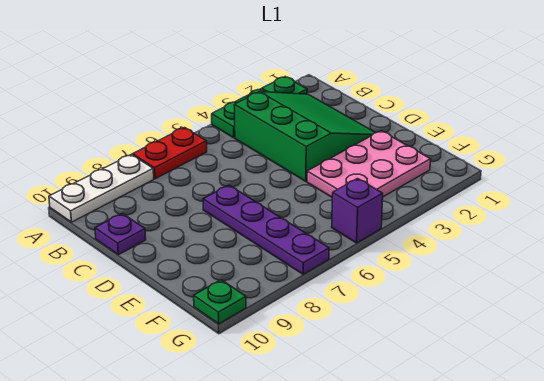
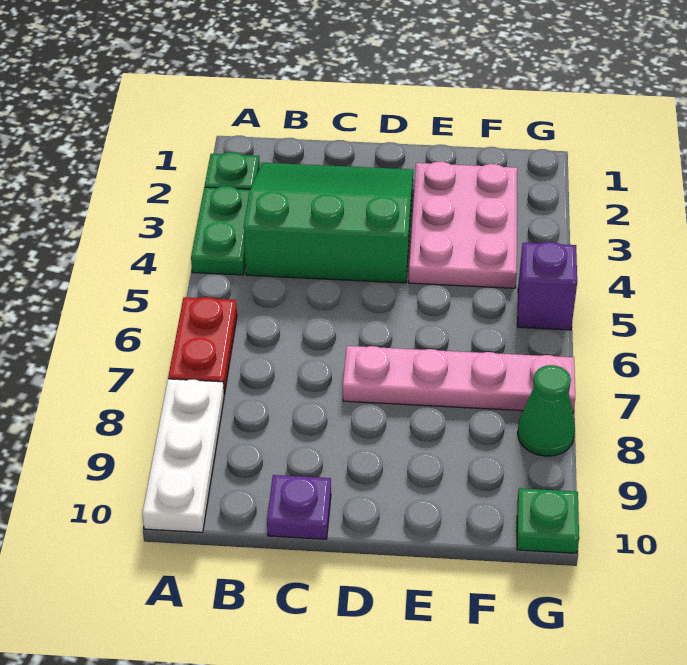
purple plate D7:G7 level 1 -> pink plate D7:G7 level 1
none -> green cone G8 level 1

